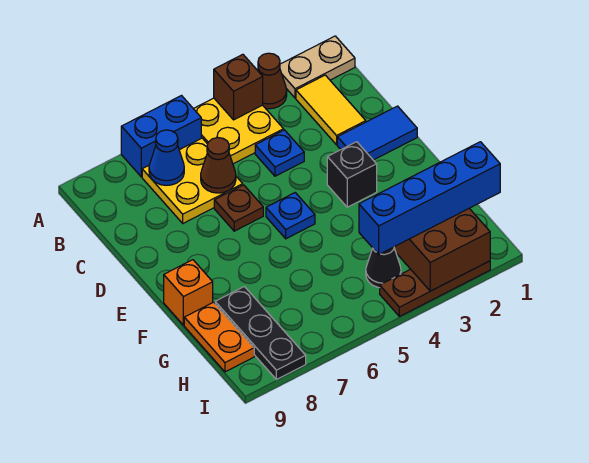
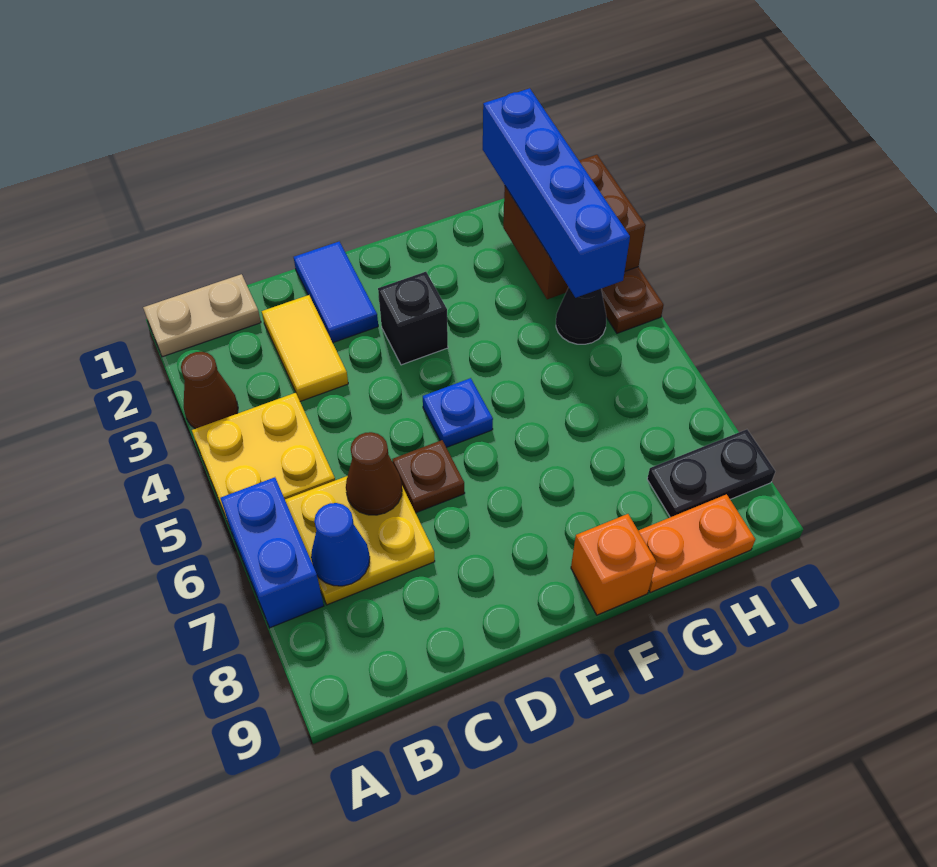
tan plate A1:A2 level 1 -> tan plate A1:B1 level 1
brown brick A4 level 2 -> none
yellow tile B2:C2 level 1 -> yellow tile C2:C3 level 1
blue plate C4 level 1 -> none
black plate G8:I8 level 1 -> black plate H8:I8 level 1

